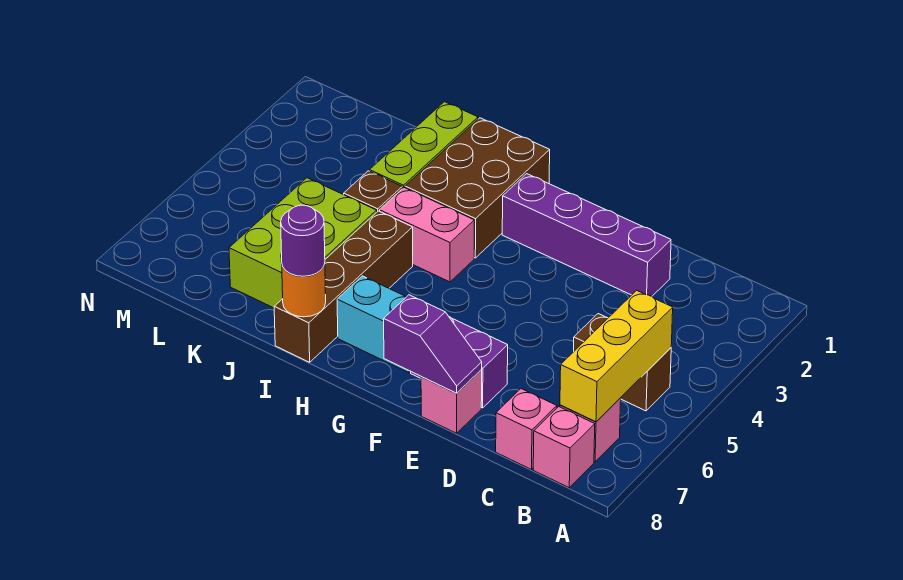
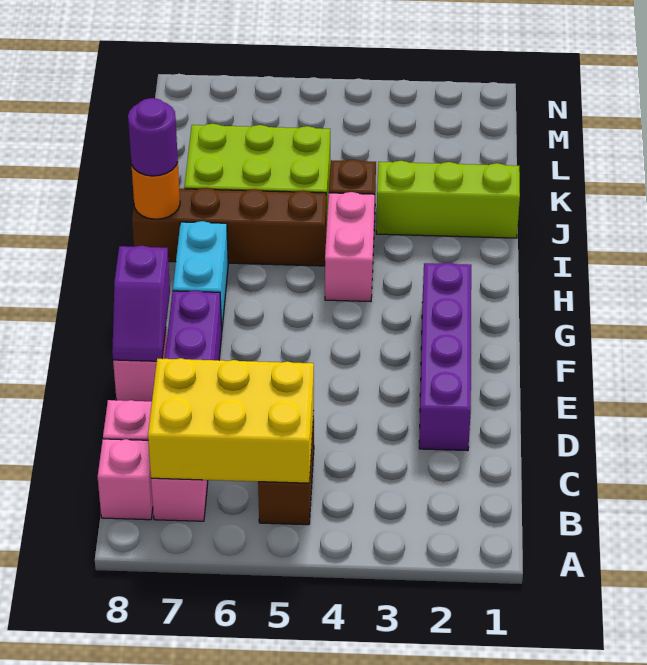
yellow brick B5:B7 level 2 -> yellow brick B5:C7 level 2
brown brick H1:I3 level 1 -> none

